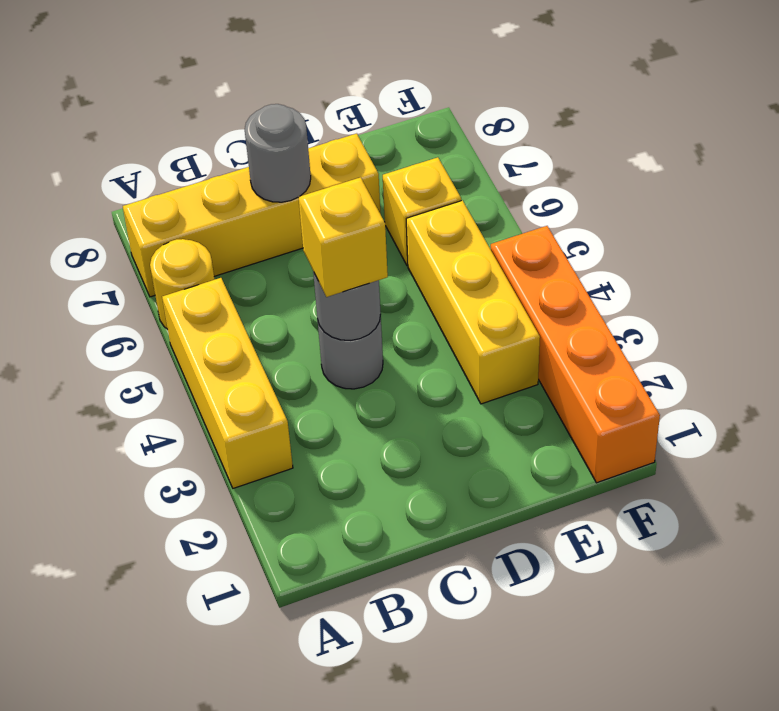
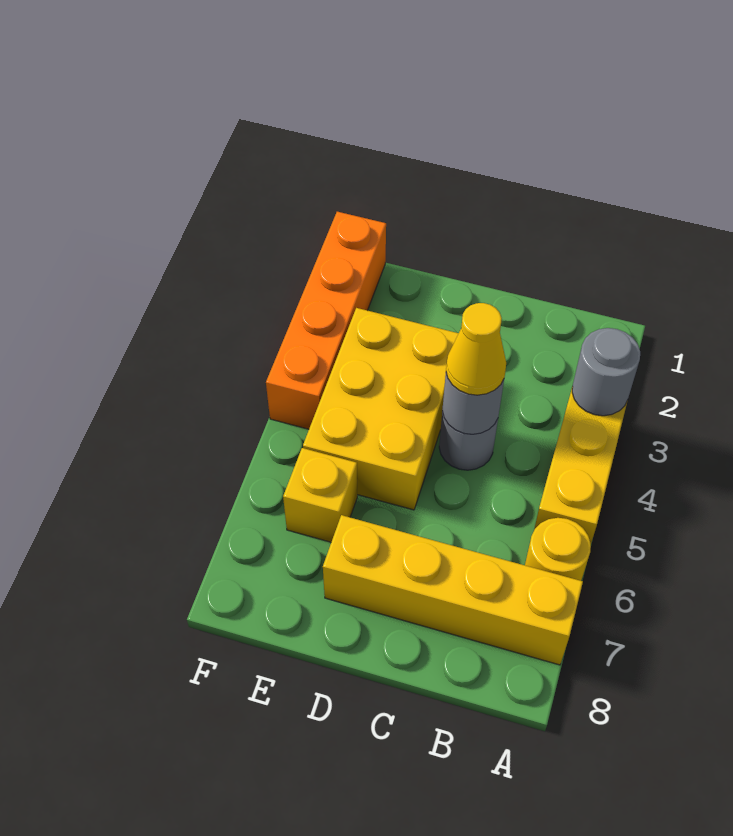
yellow brick C4 level 3 -> yellow cone C4 level 3
grey round brick C7 level 2 -> grey round brick A3 level 2
yellow brick E3:E5 level 1 -> yellow brick D3:E5 level 1

